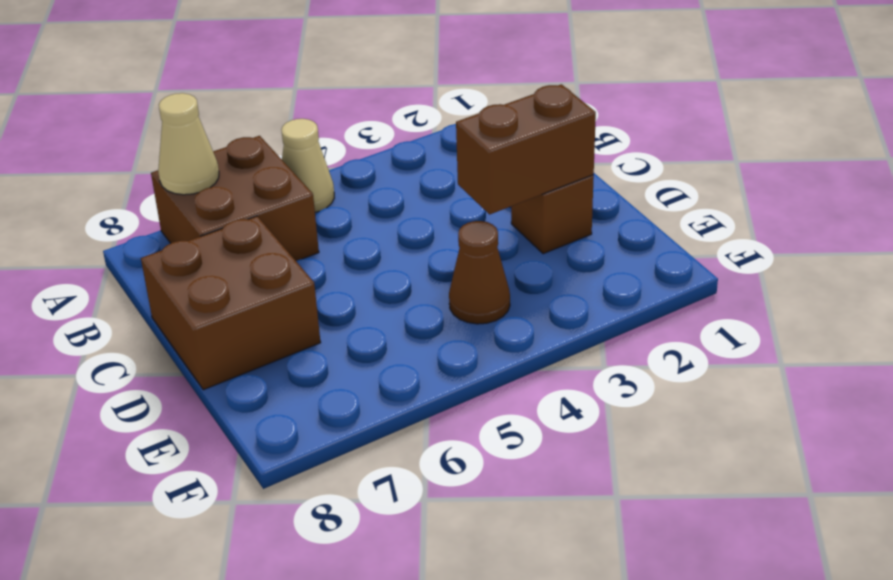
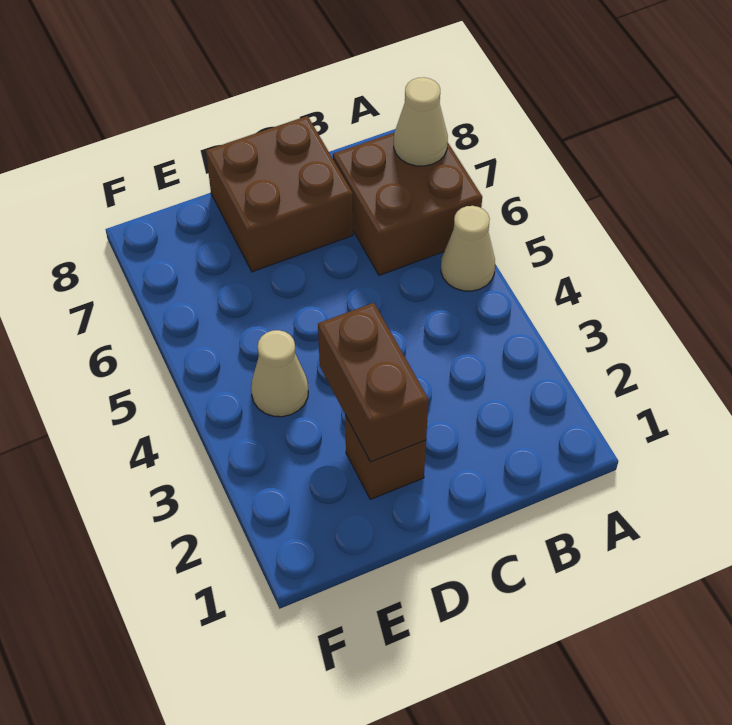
brown cone E4 level 1 -> tan cone E4 level 1

